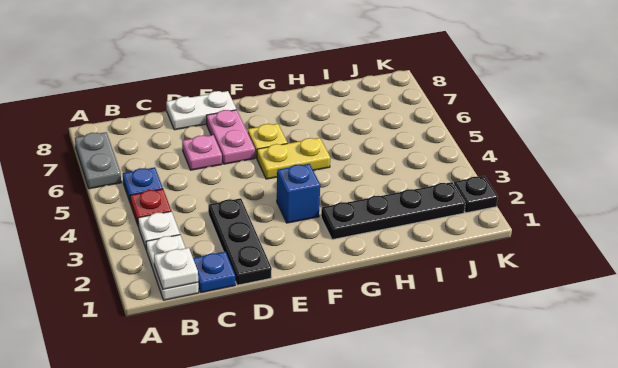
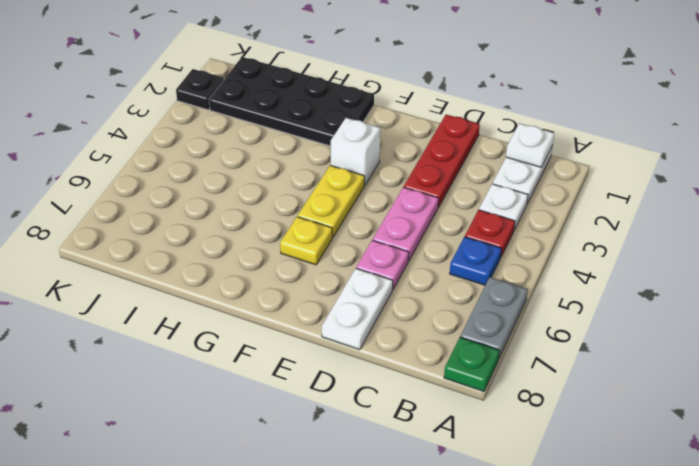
none -> green plate A8 level 1
blue plate C1 level 1 -> none
black plate D1:D3 level 1 -> red plate D1:D3 level 1
white plate D8:E8 level 1 -> white plate D7:D8 level 1
pink plate E6:E7 level 1 -> pink plate D4:D5 level 1
blue brick F3 level 1 -> white brick F3 level 1
yellow plate F5:G5 level 1 -> yellow plate F4:F5 level 1
black plate G2:J2 level 1 -> black plate G1:J2 level 1

